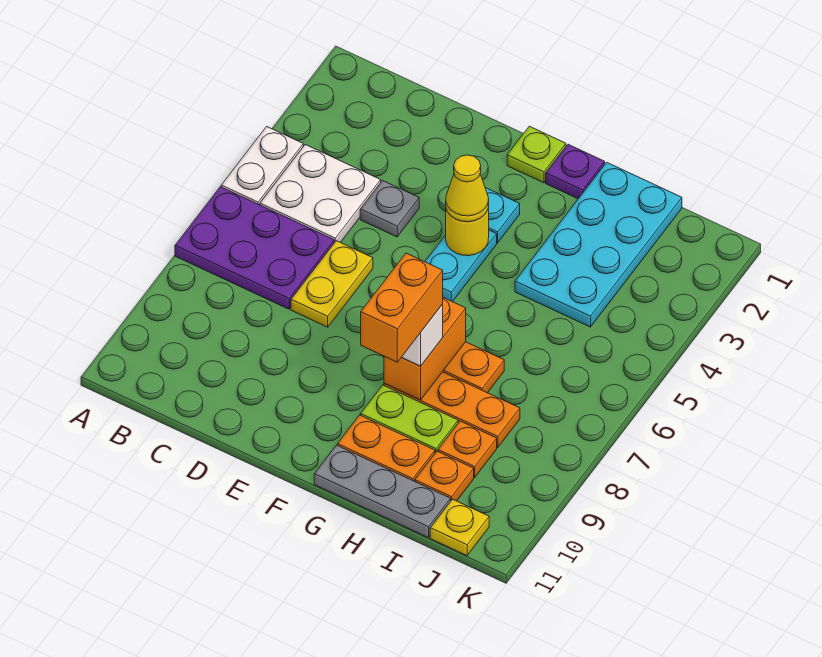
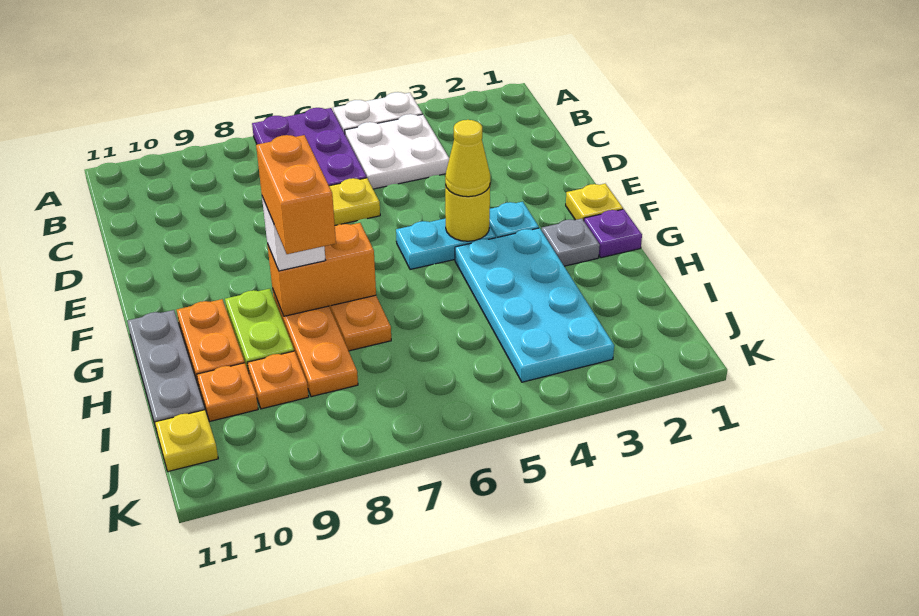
grey plate D4 level 1 -> grey plate G2 level 1
lime plate F1 level 1 -> yellow plate F1 level 1
orange brick G8:G9 level 4 -> orange brick G8:H8 level 4
cyan plate H1:I4 level 1 -> cyan plate G3:J4 level 1

